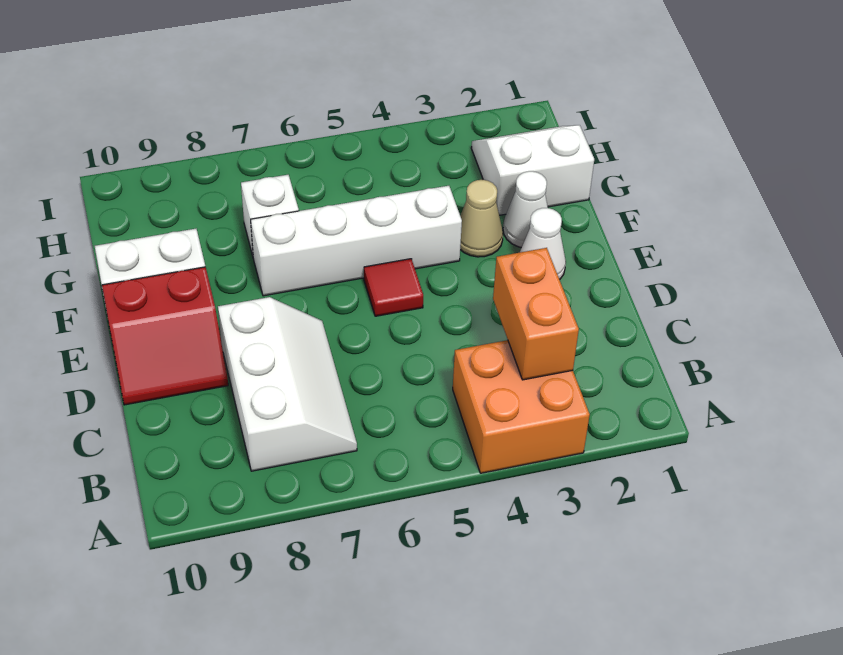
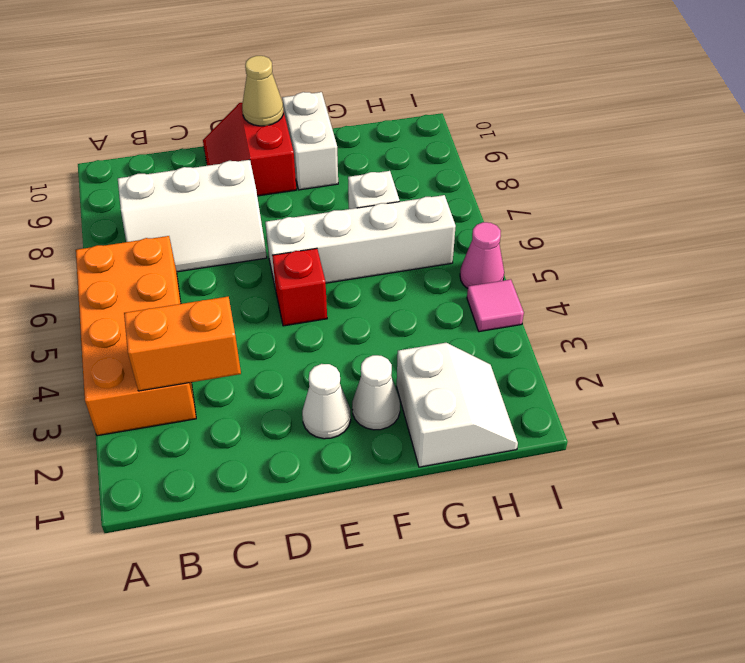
orange brick A3:B4 level 1 -> orange brick A3:B6 level 1
red tile E5 level 1 -> red brick E5 level 1
tan cone F3 level 1 -> tan cone E10 level 2
white brick F4:F7 level 1 -> white brick E6:H6 level 1
none -> pink tile I4 level 1
none -> pink cone I5 level 1

